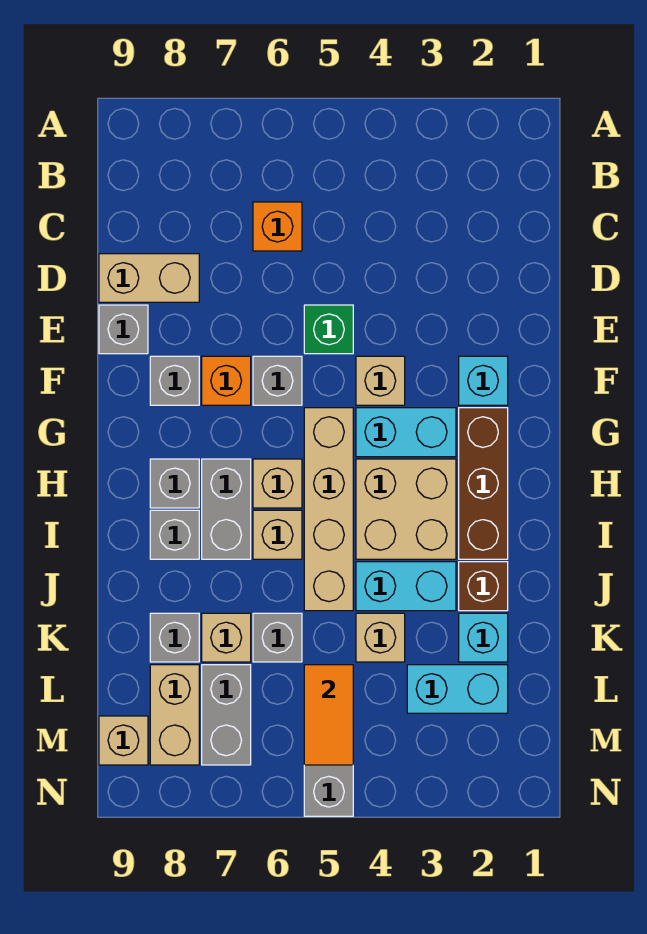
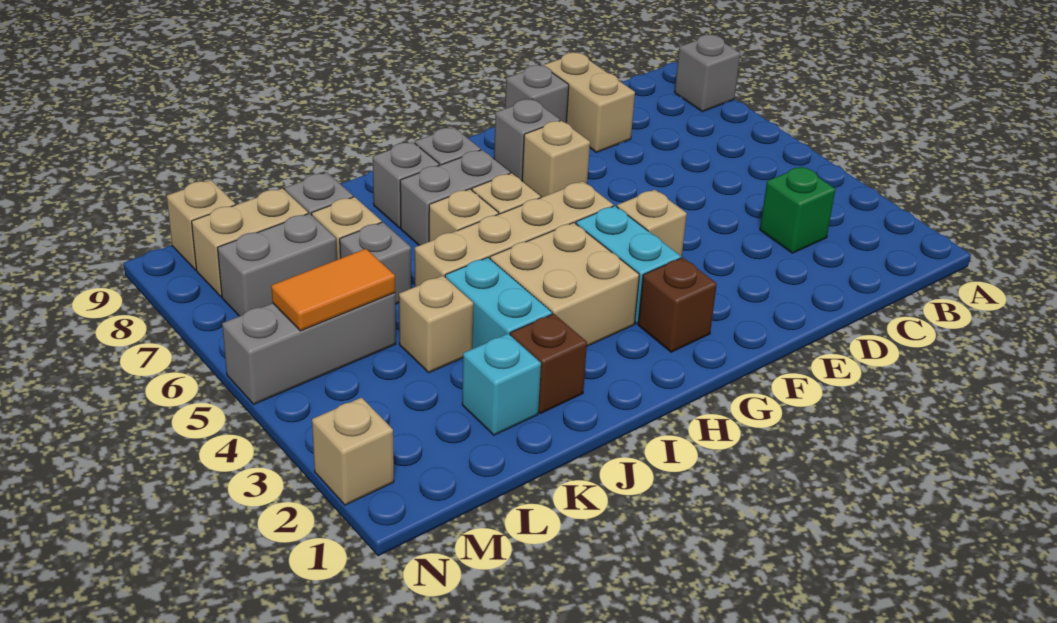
orange brick C6 level 1 -> none
green brick E5 level 1 -> green brick C3 level 1
cyan brick F2 level 1 -> none
grey brick F6 level 1 -> grey brick A8 level 1
orange brick F7 level 1 -> tan brick F7 level 1
brown brick G2:I2 level 1 -> brown brick G2 level 1
cyan brick L2:L3 level 1 -> none
none -> tan brick N2 level 1

